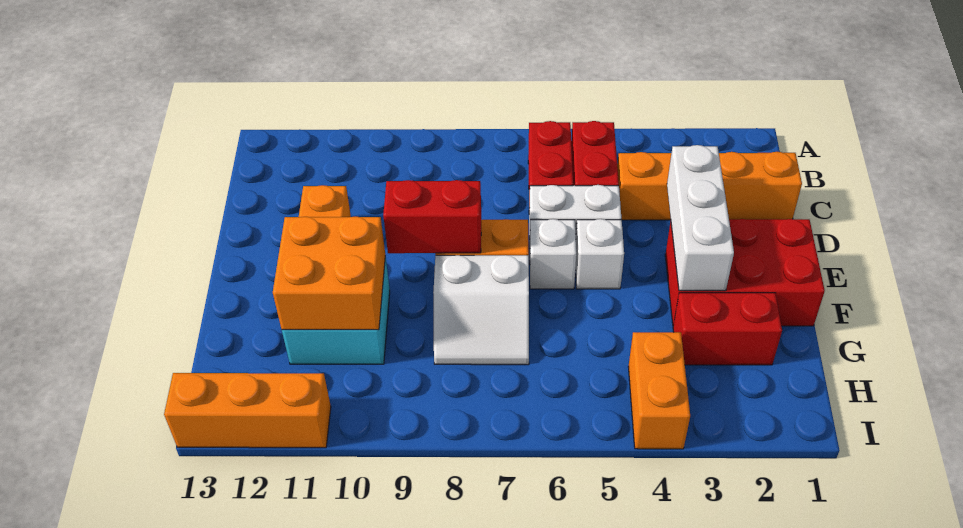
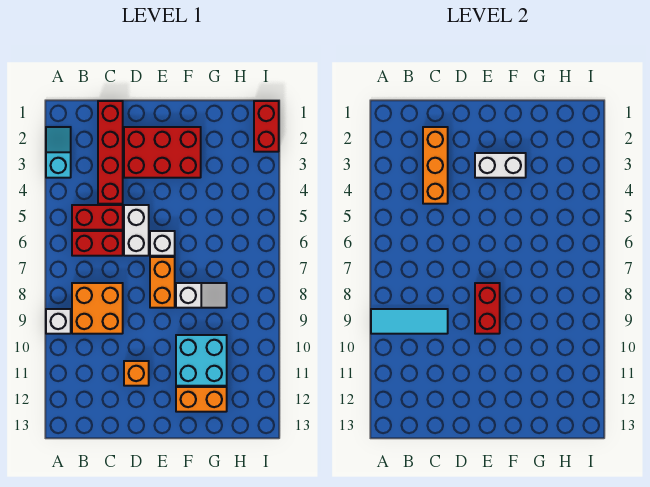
none -> cyan slope A2:A3 level 1 top 3
none -> cyan tile A9:C9 level 2
orange brick C1:C4 level 1 -> red brick C1:C4 level 1
white brick D3:F3 level 2 -> white brick E3:F3 level 2
red brick E1:F3 level 1 -> red brick D2:F3 level 1
white brick E5 level 1 -> white brick A9 level 1
white slope F7:G8 level 1 top F -> white slope F8:G8 level 1 top F
orange brick F10:G11 level 2 -> orange brick B8:C9 level 1
red brick G2:G3 level 1 -> red brick I1:I2 level 1
orange brick H4:I4 level 1 -> orange brick F12:G12 level 1
orange brick I11:I13 level 1 -> orange brick C2:C4 level 2

